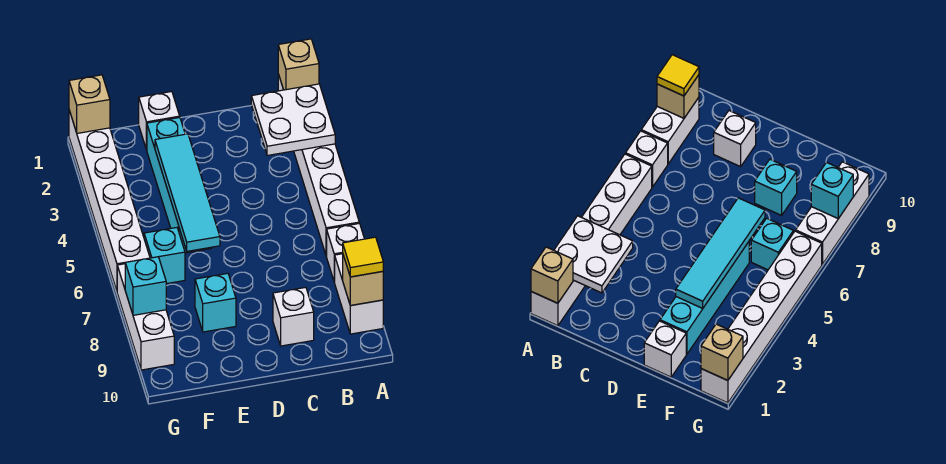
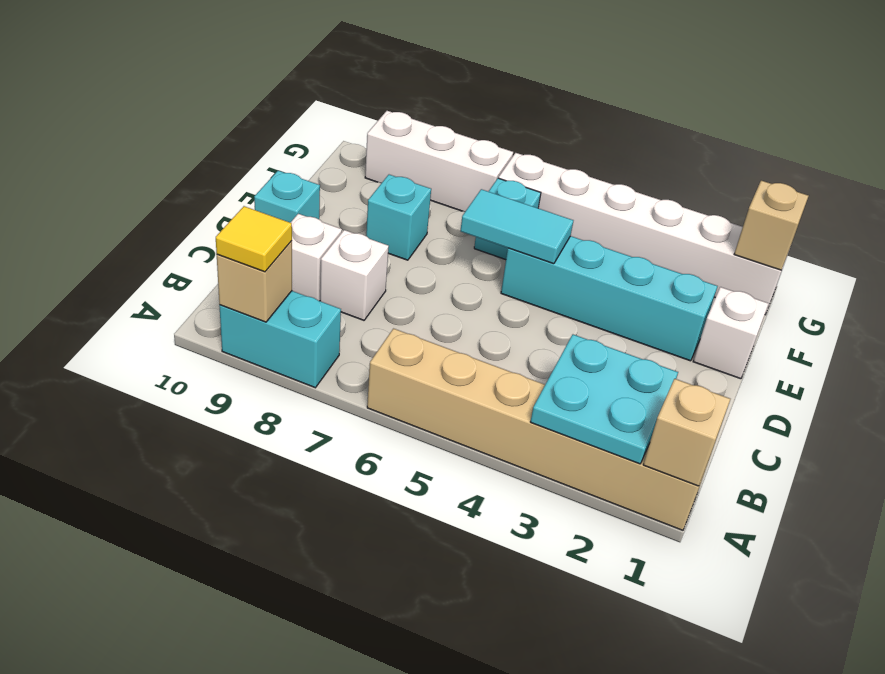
white brick A1:A6 level 1 -> tan brick A1:A6 level 1
white plate A2:B3 level 2 -> cyan plate A2:B3 level 2
white brick A7 level 1 -> white brick C8 level 1
white brick A8:A9 level 1 -> cyan brick A8:A9 level 1
cyan tile E3:E6 level 2 -> cyan tile E5:E6 level 2
cyan brick G8 level 2 -> cyan brick D10 level 1

